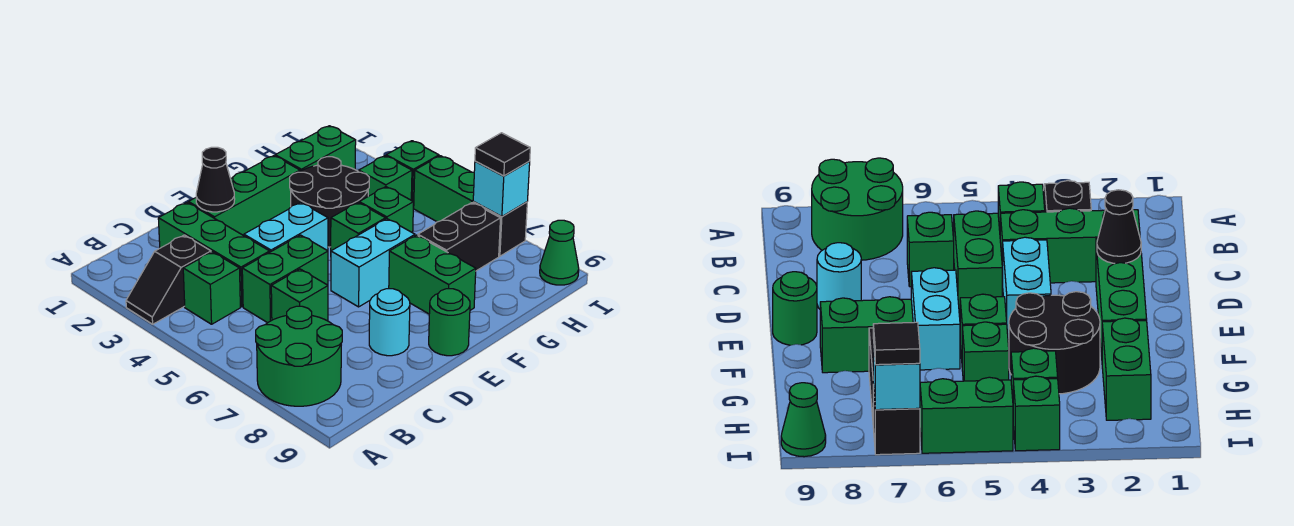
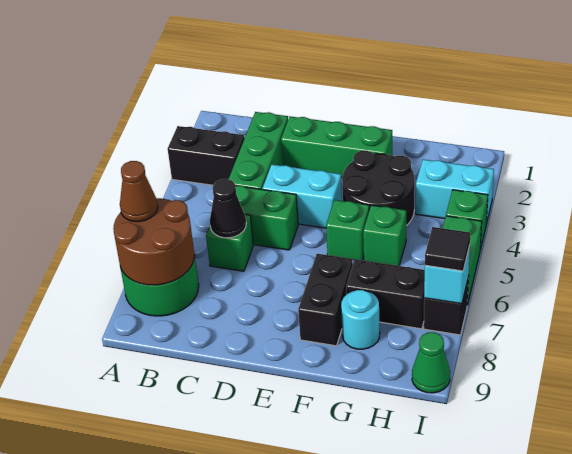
black slope A3:B3 level 1 top B -> black brick A3:B3 level 1
none -> brown round brick A7:B8 level 2
none -> brown cone A7 level 3
green brick B4 level 1 -> none
black cone D2 level 2 -> black cone C6 level 2
cyan round brick D8 level 1 -> cyan round brick G8 level 1
cyan brick E6:F6 level 1 -> cyan brick H3:I3 level 1
green round brick E9 level 1 -> none
green brick F7:F8 level 1 -> black brick F7:F8 level 1
green brick G2:H2 level 1 -> none
green brick H4 level 1 -> none

